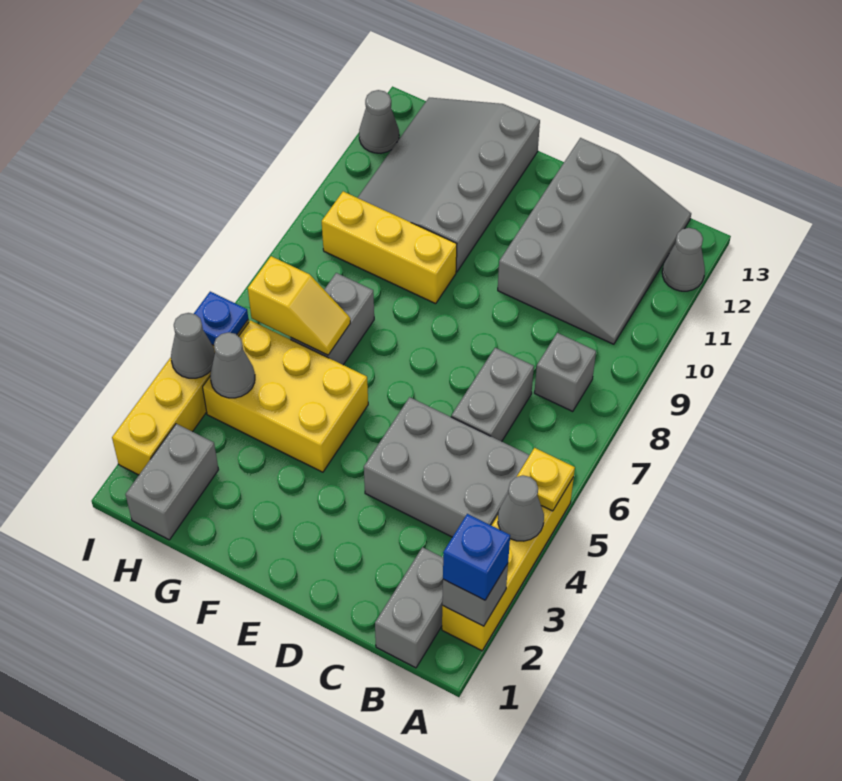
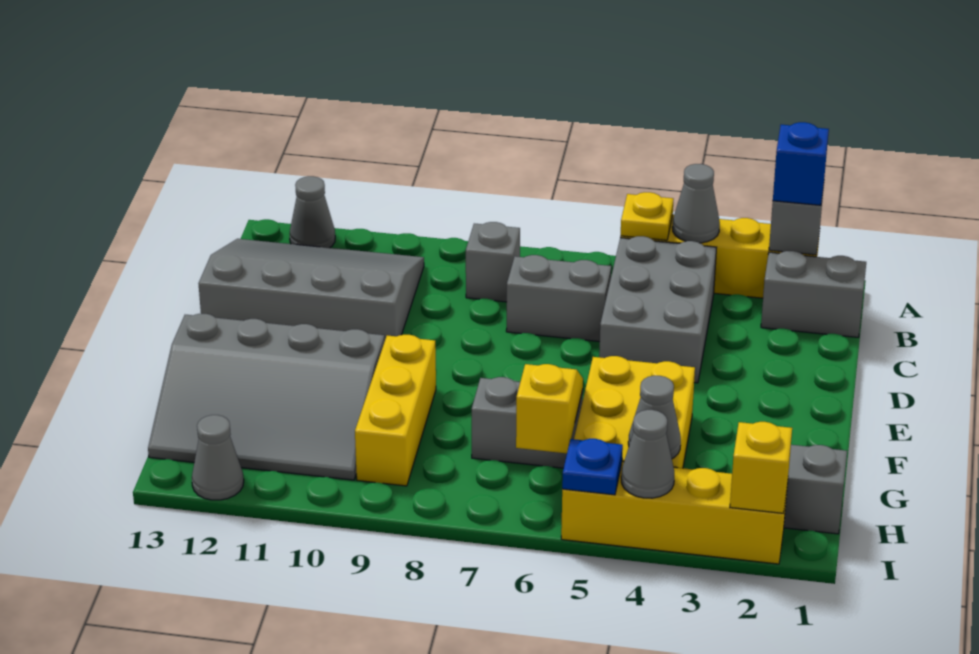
none -> yellow brick I2 level 2

